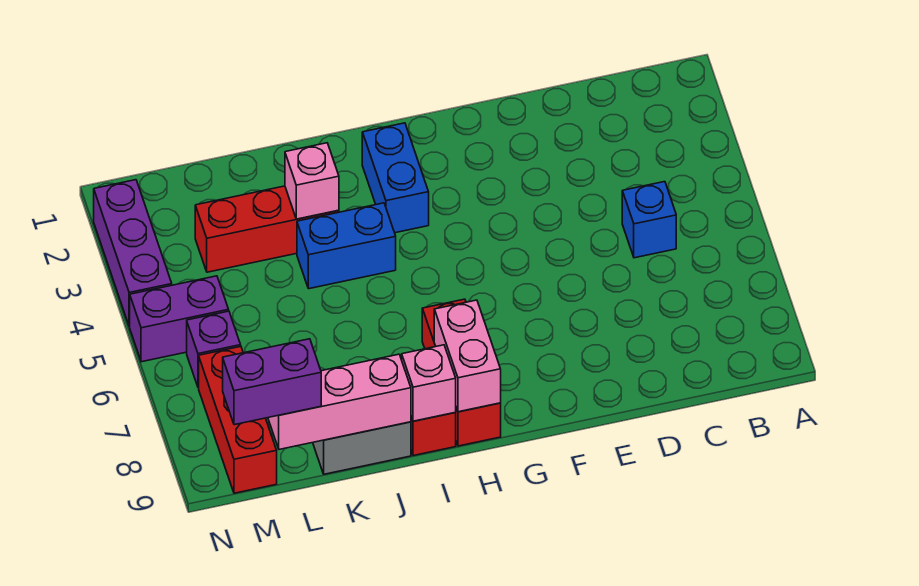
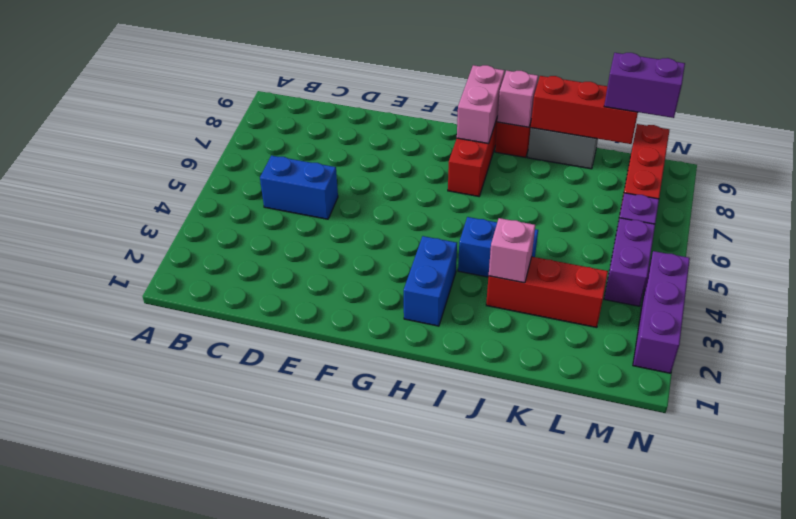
blue brick C5 level 1 -> blue brick C5:D5 level 1
pink brick J9:L9 level 2 -> red brick J9:L9 level 2
purple brick M5:N5 level 1 -> purple brick M4:M5 level 1

